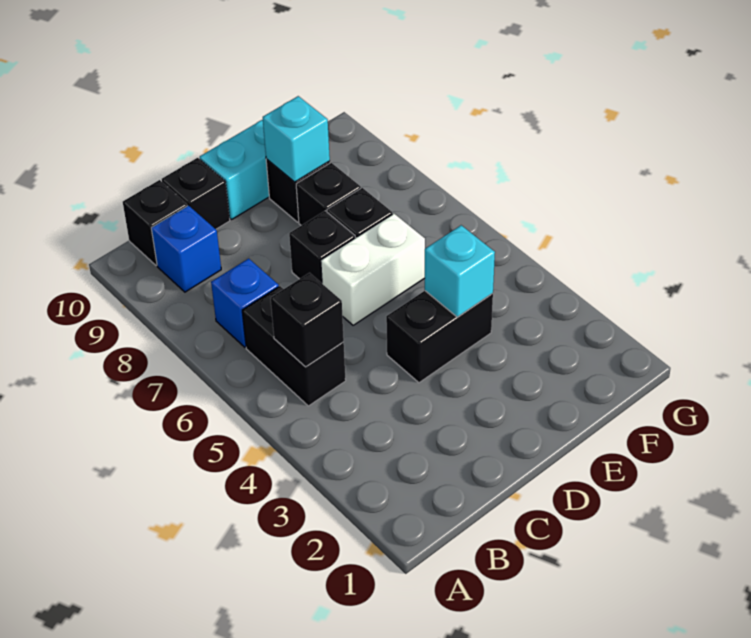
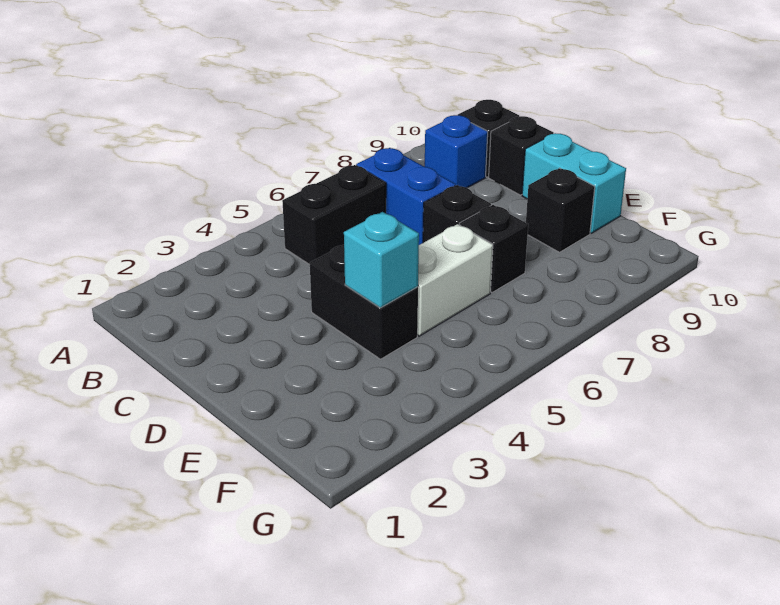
black brick B5 level 2 -> none
blue brick B7 level 1 -> blue brick B7:C7 level 1
white brick D6:E6 level 1 -> white brick E5:E6 level 1
black brick E8 level 1 -> none
cyan brick E9 level 2 -> none

